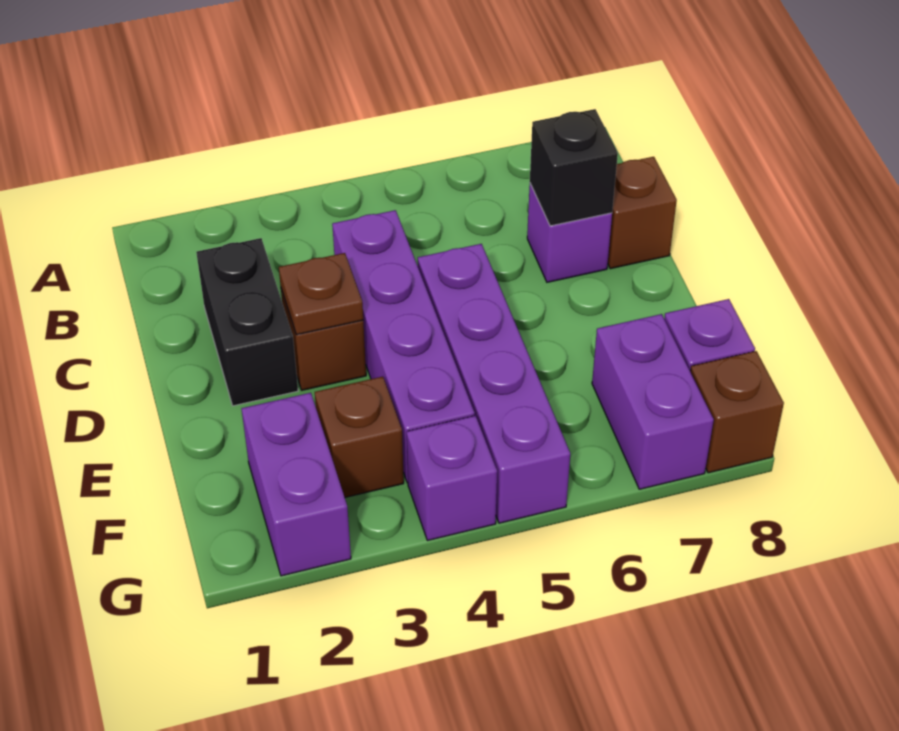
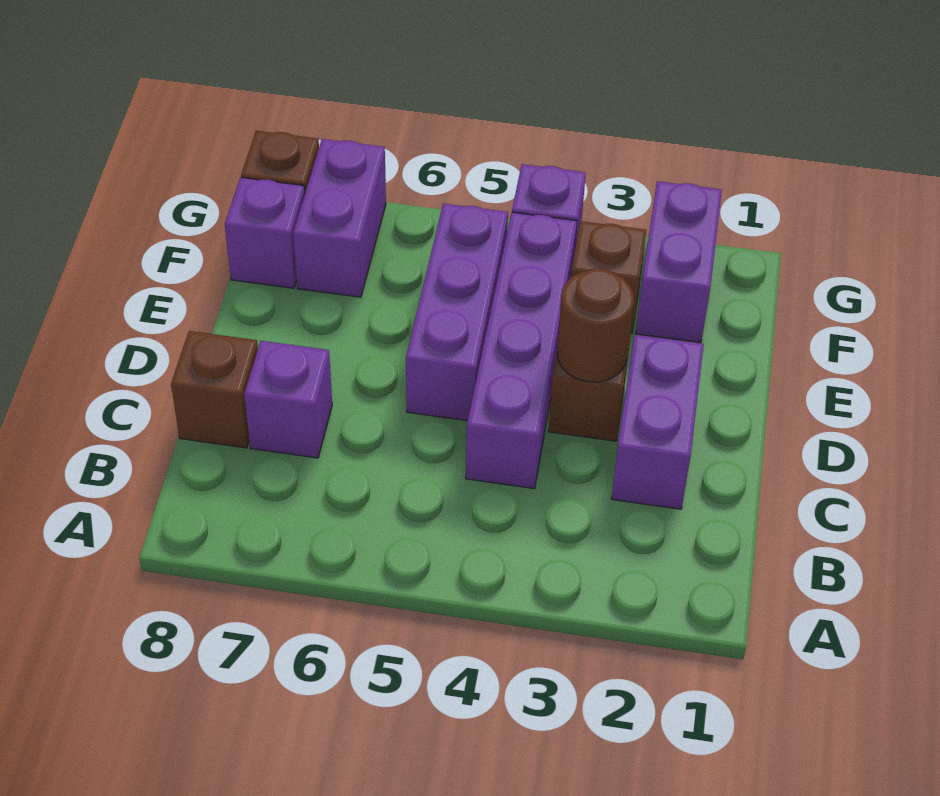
black brick C2:D2 level 1 -> purple brick C2:D2 level 1
black brick C7 level 2 -> none
brown plate D3 level 2 -> brown round brick D3 level 2
purple brick D5:G5 level 1 -> purple brick D5:F5 level 1

